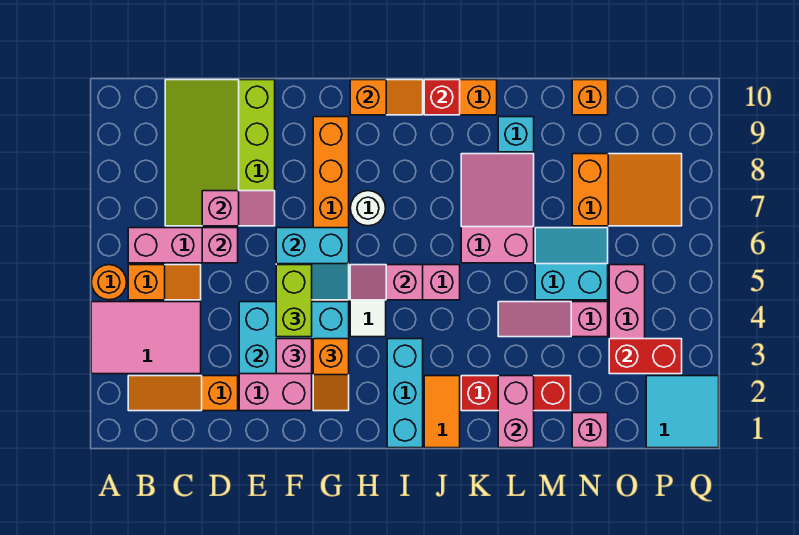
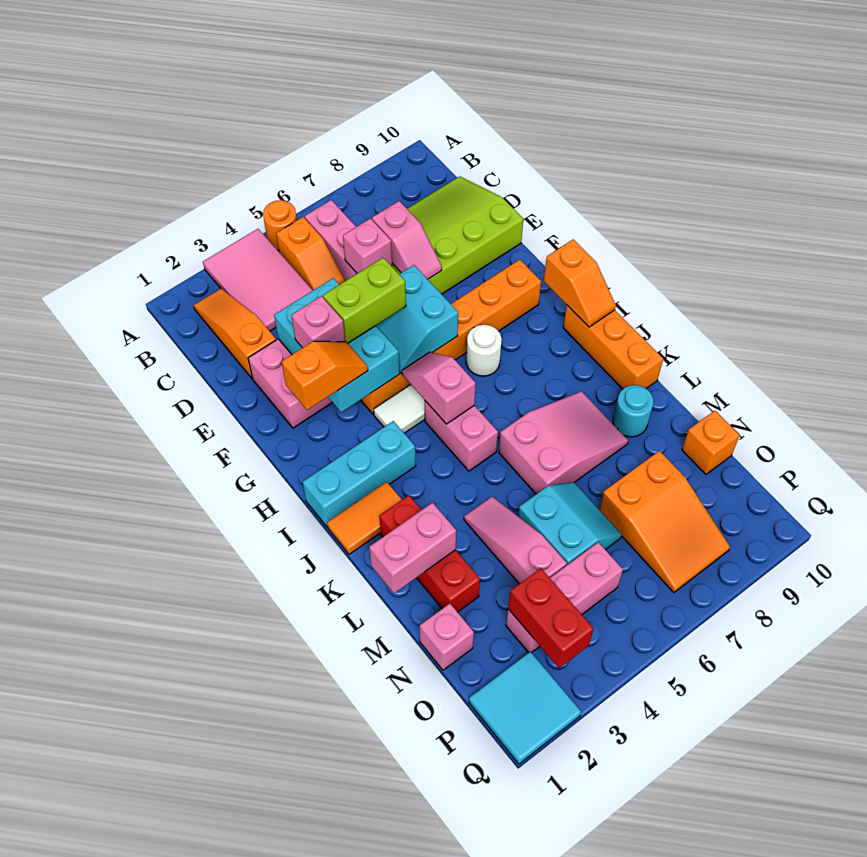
orange slope G2:G3 level 3 top 3 -> orange slope G2:G3 level 3 top 2
red brick J10 level 2 -> none
cyan brick L9 level 1 -> cyan round brick L9 level 1

